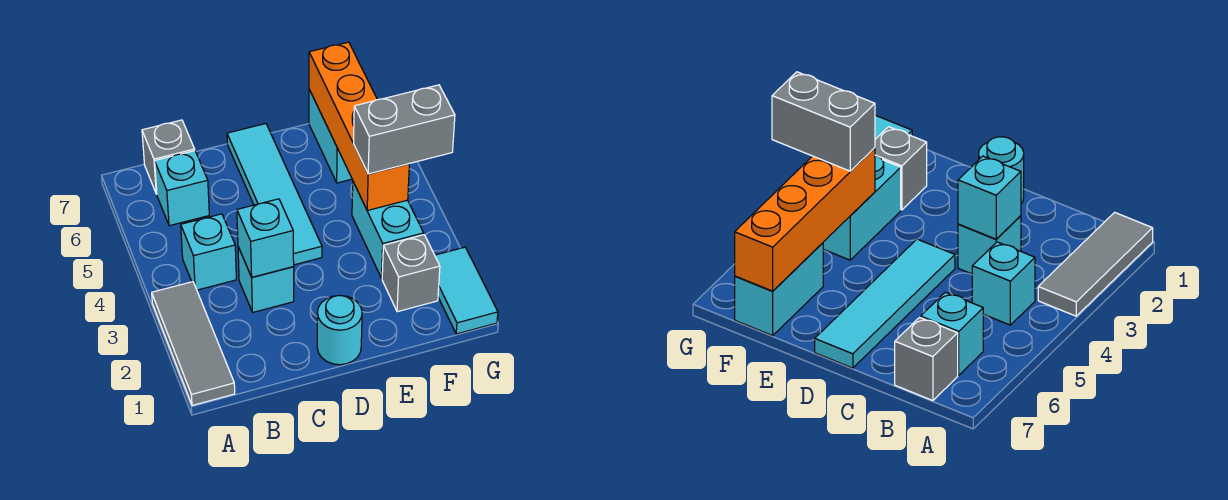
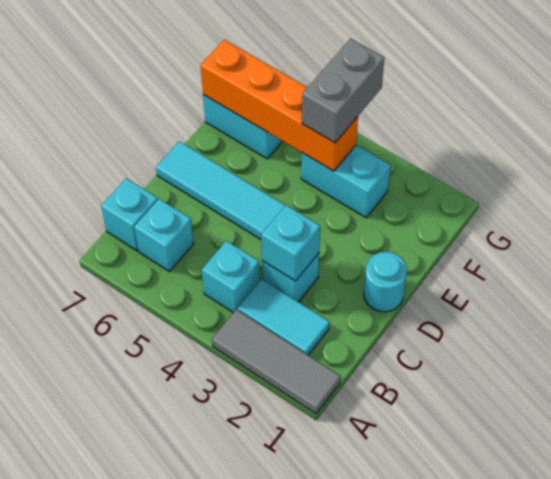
grey brick B7 level 1 -> cyan brick B7 level 1
grey brick F2 level 1 -> none
cyan tile G1:G2 level 1 -> cyan tile B2:B3 level 1

